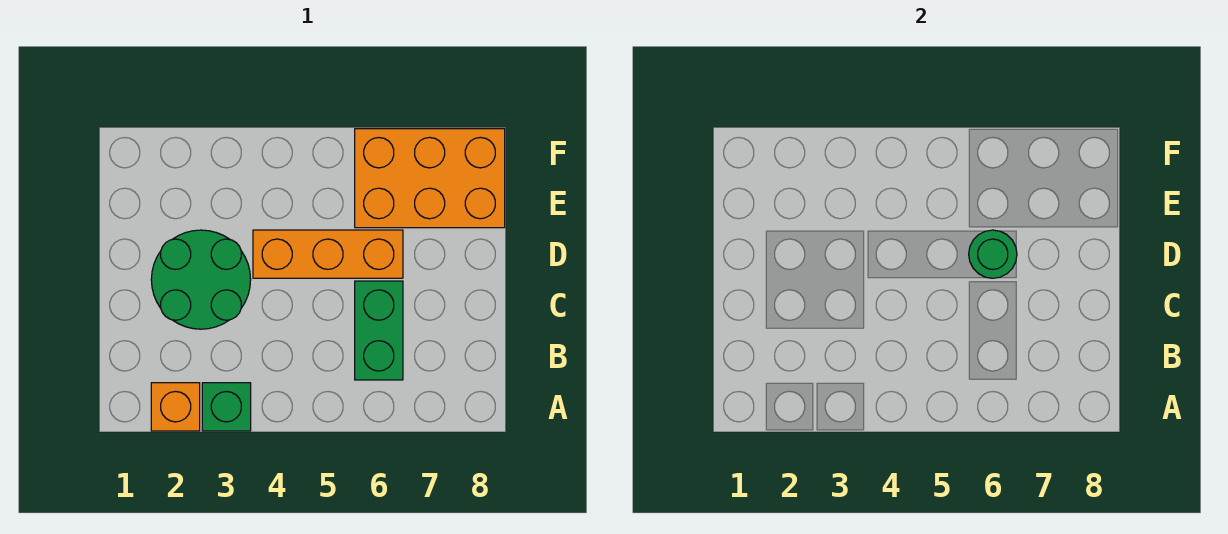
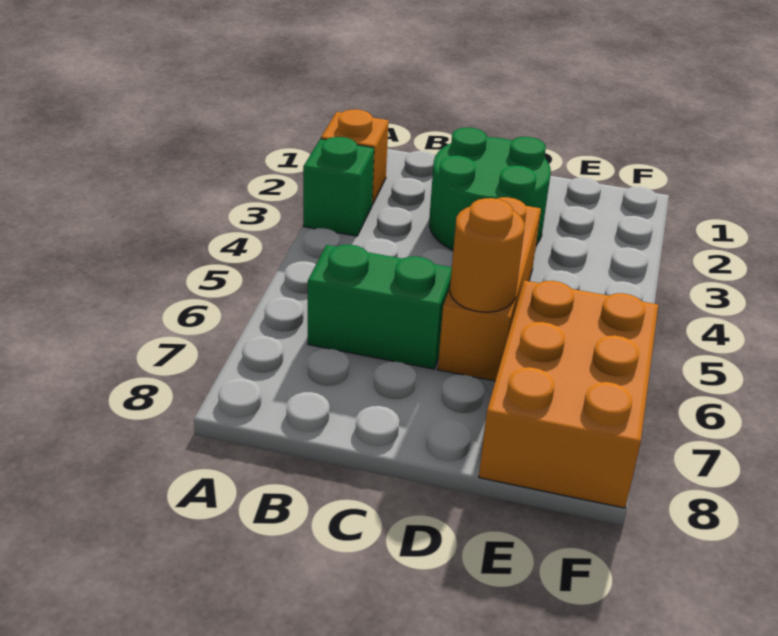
green round brick D6 level 2 -> orange round brick D6 level 2

